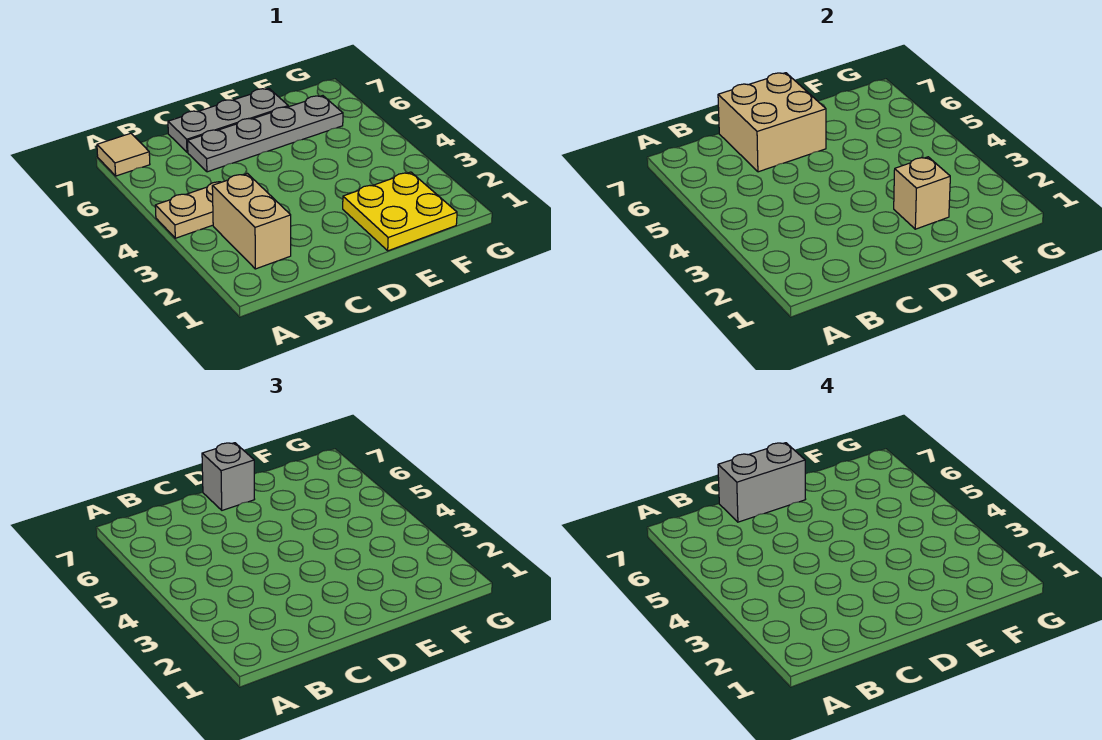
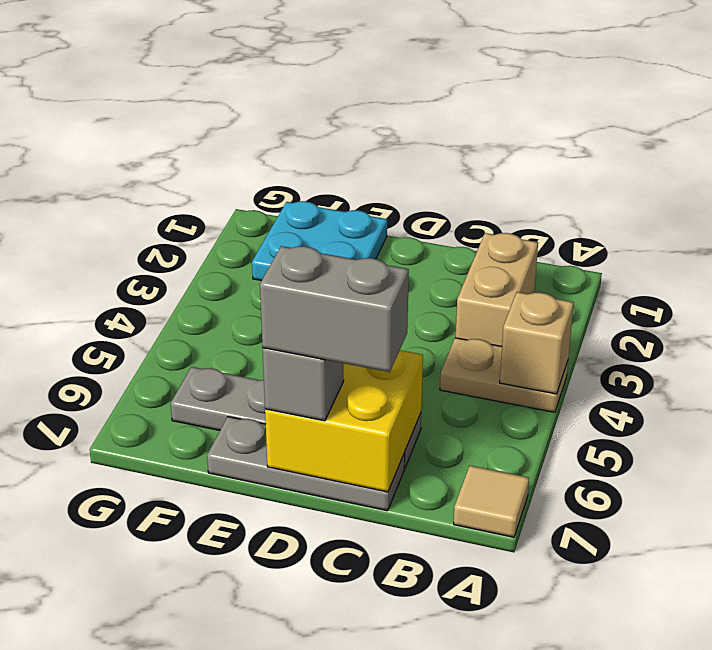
tan brick C6:D7 level 2 -> yellow brick C6:D7 level 2
yellow plate E1:F2 level 1 -> cyan plate E1:F2 level 1
tan brick E2 level 2 -> tan brick A4 level 2

